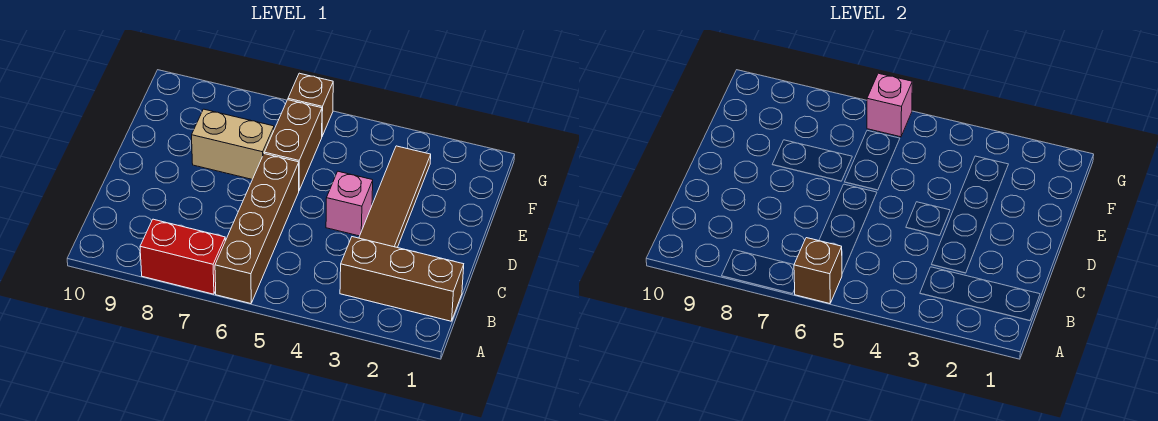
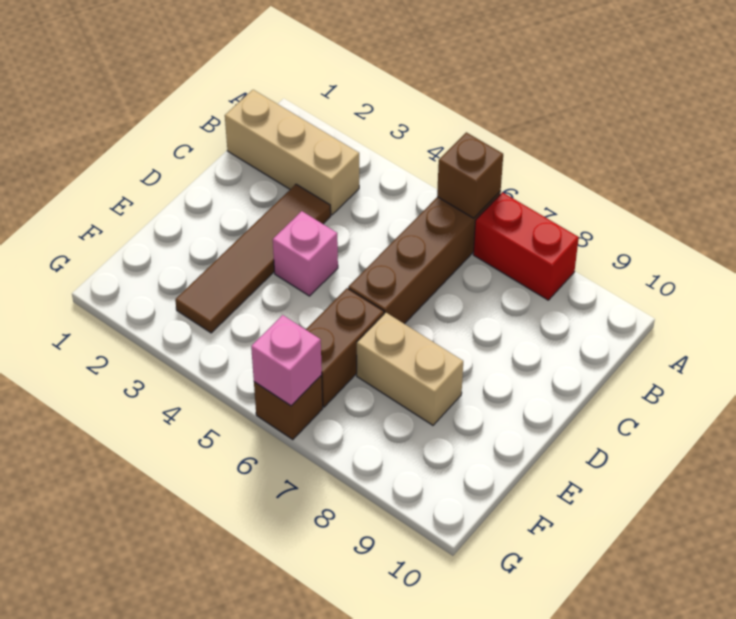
brown brick B1:B3 level 1 -> tan brick B1:B3 level 1

